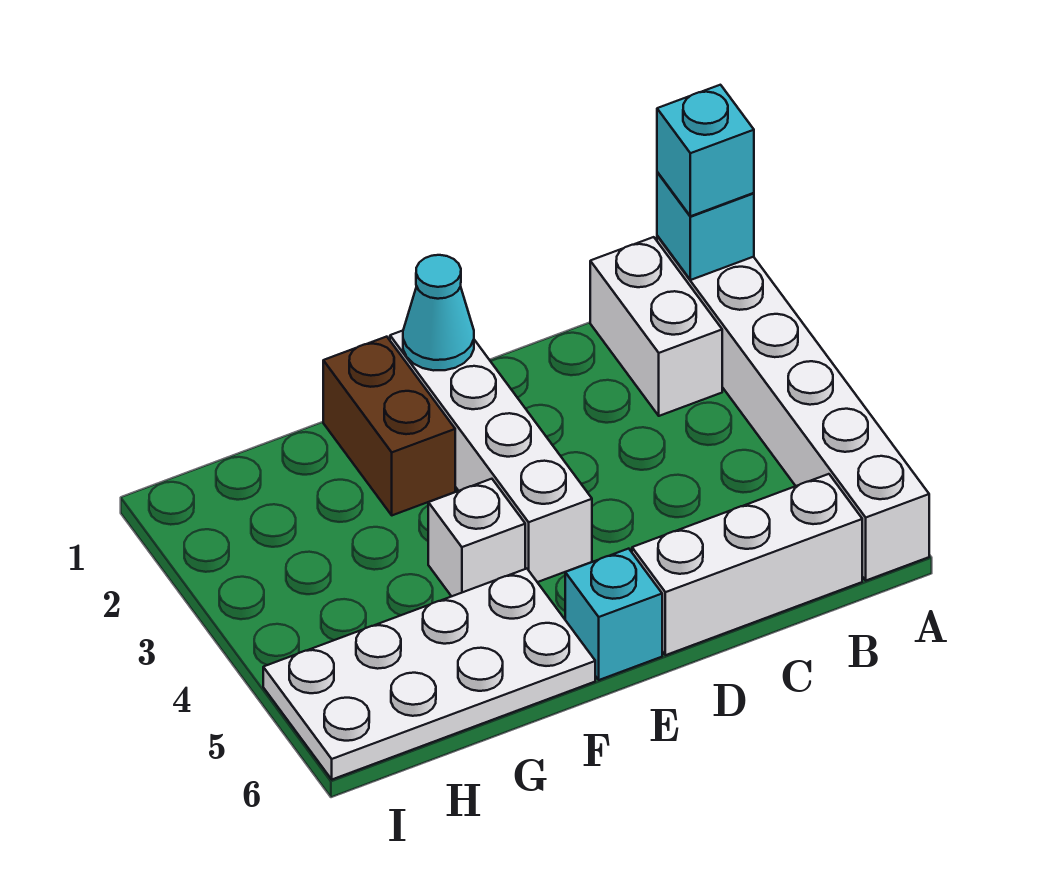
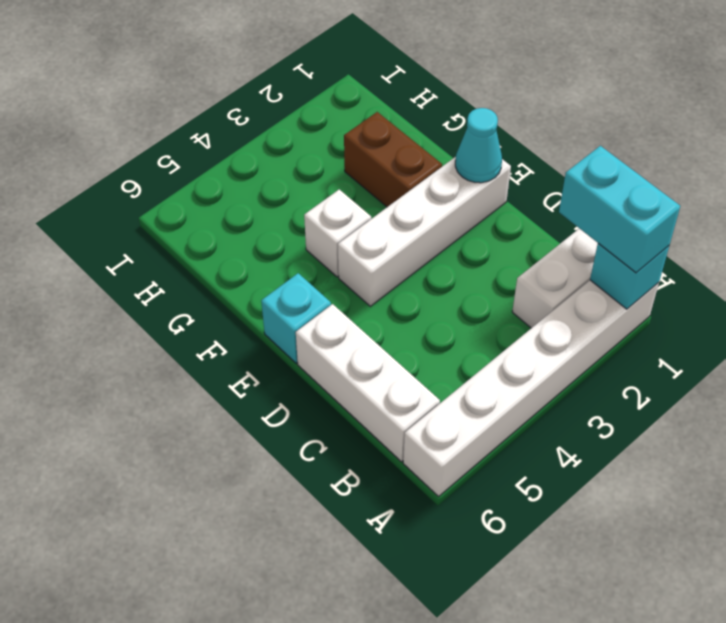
cyan brick A1 level 3 -> cyan brick A1:B1 level 3
brown brick F1:F2 level 1 -> brown brick F2:G2 level 1
white plate F5:I6 level 1 -> none

